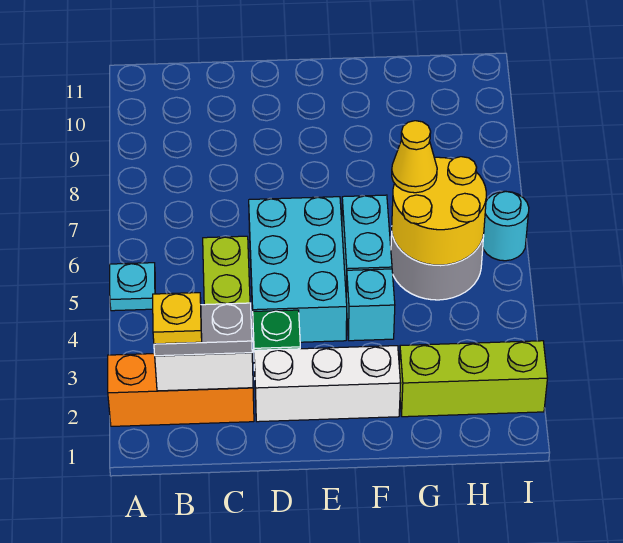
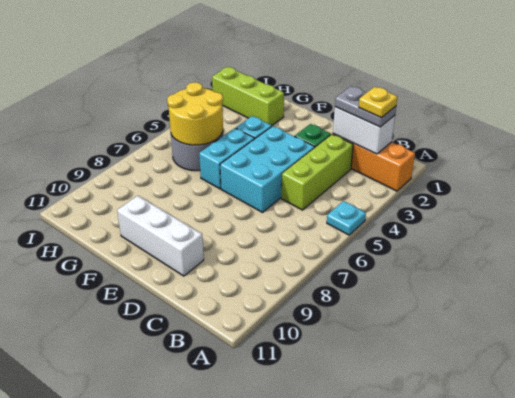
white brick D2:F2 level 1 -> white brick D10:F10 level 1
yellow cone G6 level 3 -> none
cyan round brick I6 level 1 -> none

